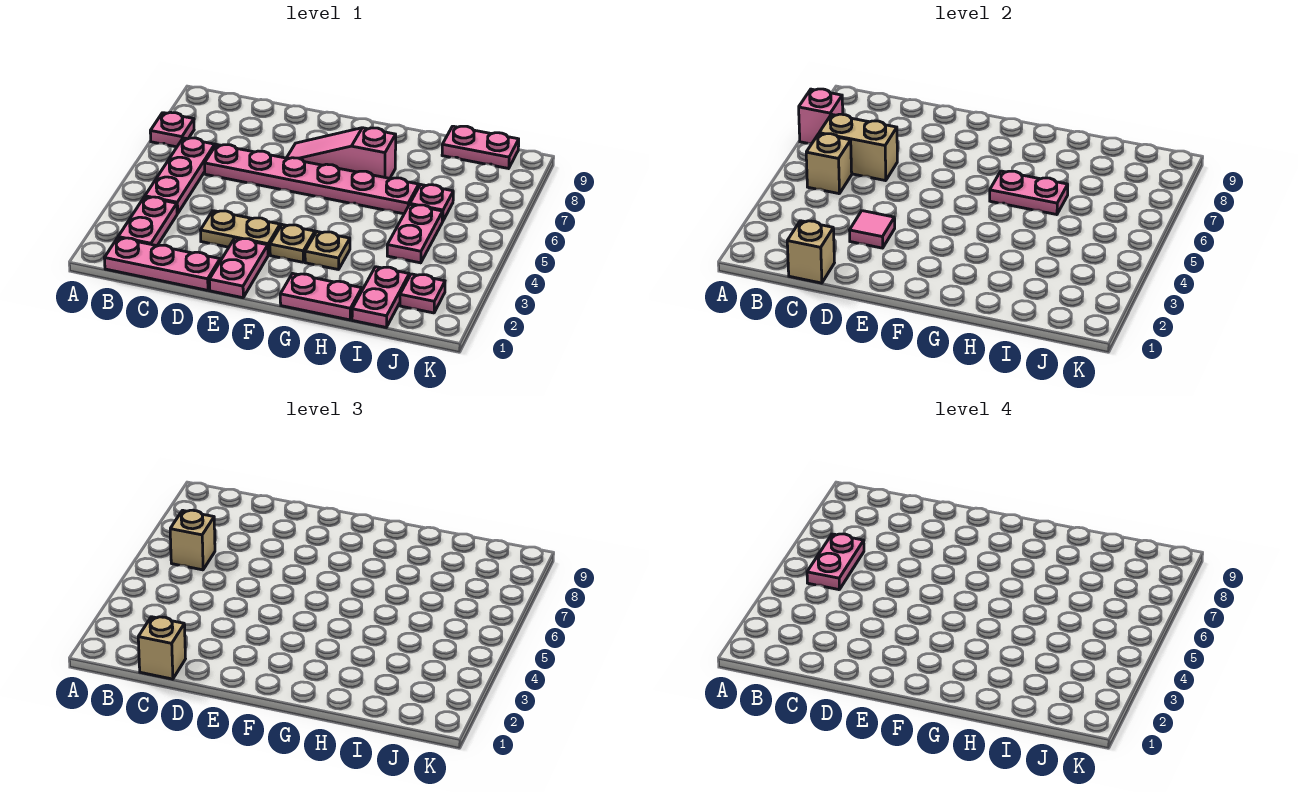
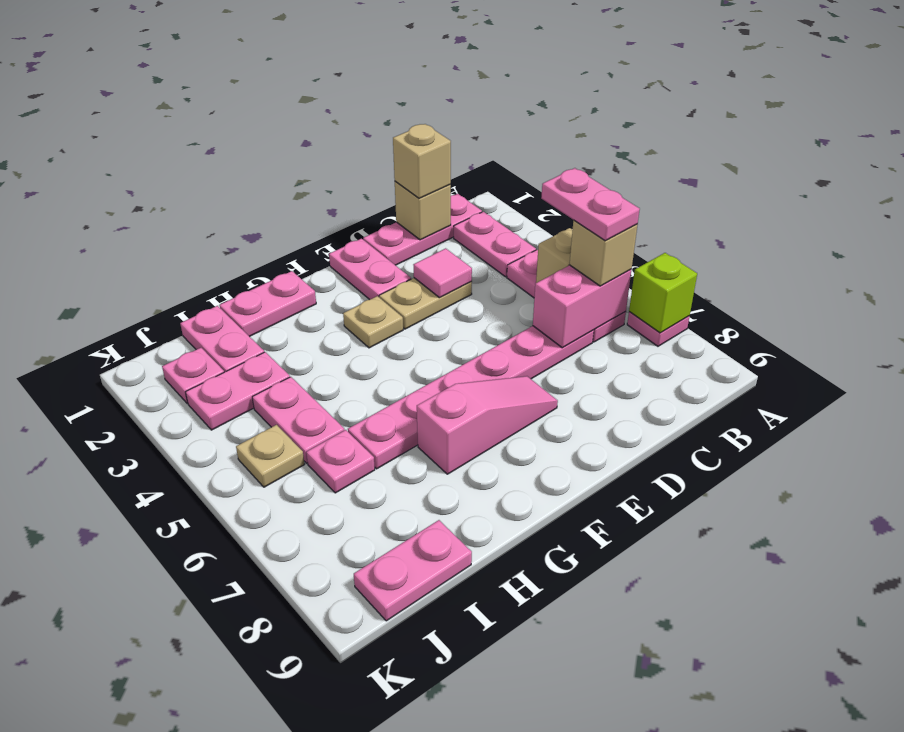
pink brick A7 level 2 -> lime brick A7 level 2
tan brick B6:C6 level 2 -> pink brick B6:C6 level 2
tan plate G3 level 1 -> tan plate J5 level 1
pink plate G6:H6 level 2 -> pink plate I3:J3 level 1

